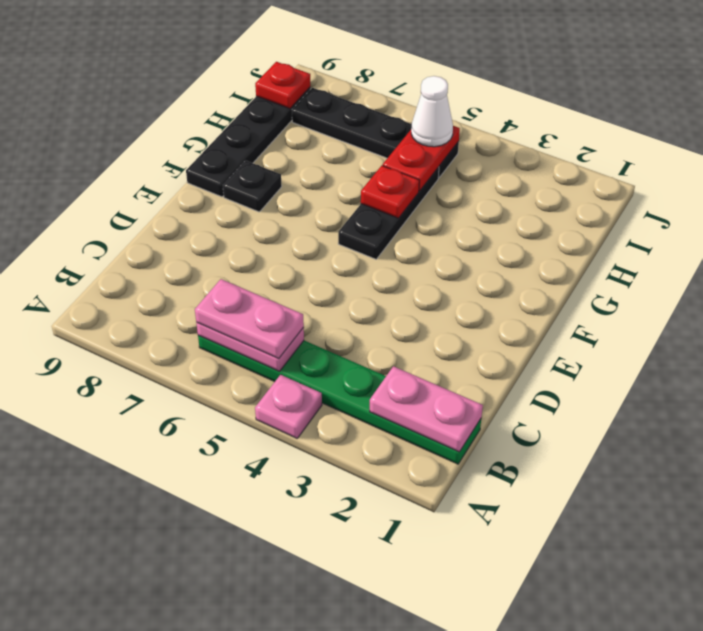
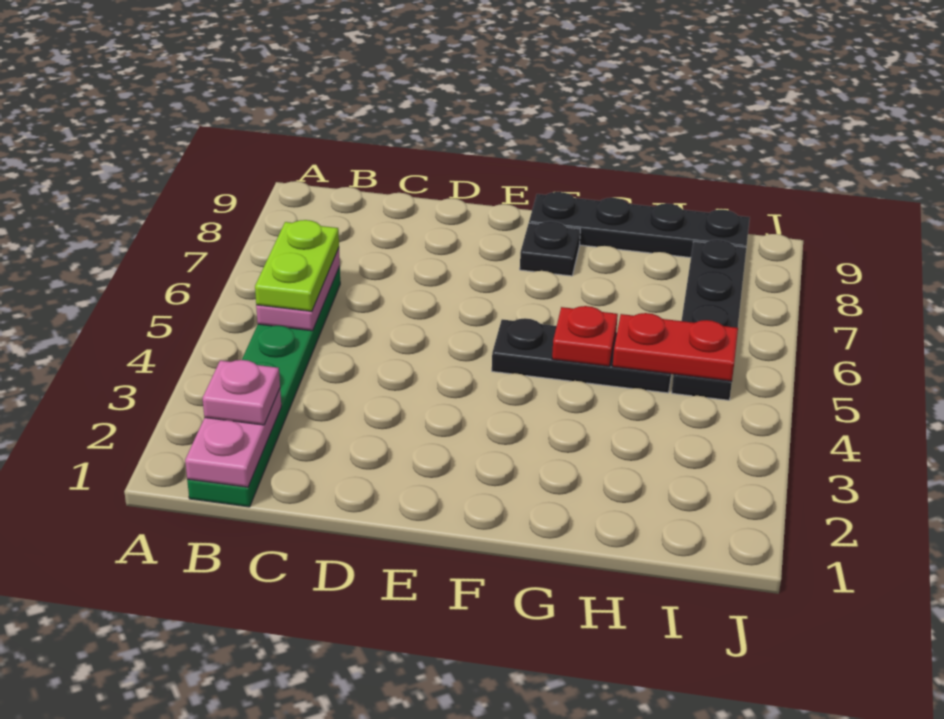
pink plate A4 level 1 -> pink plate B2 level 3
pink plate B5:B6 level 3 -> lime plate B5:B6 level 3
white cone I5 level 3 -> none
red plate I9 level 2 -> none

